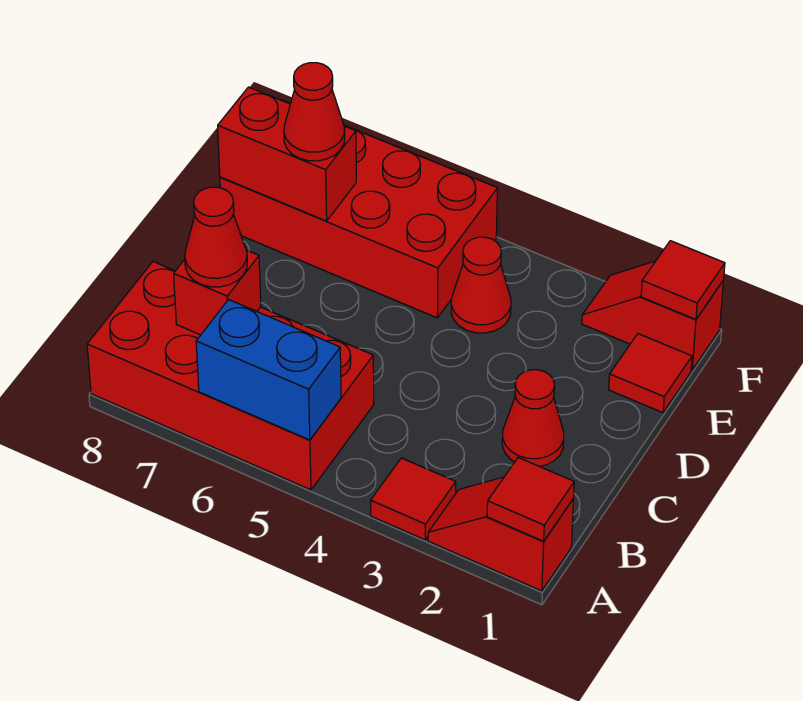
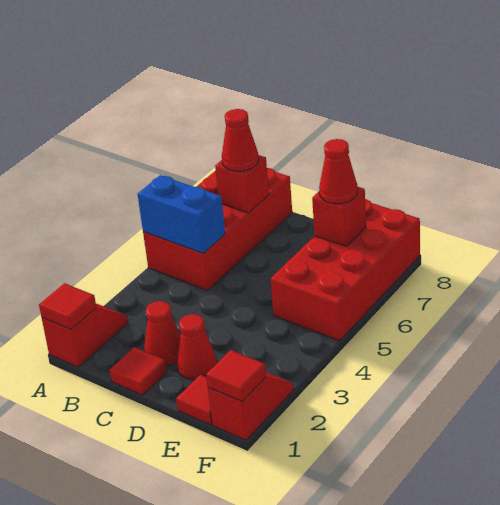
red tile A3 level 1 -> red tile C1 level 1
blue brick A5:A6 level 2 -> blue brick A5:B5 level 2
red cone E4 level 1 -> red cone D2 level 1
red brick E7:E8 level 2 -> red brick E7 level 2

